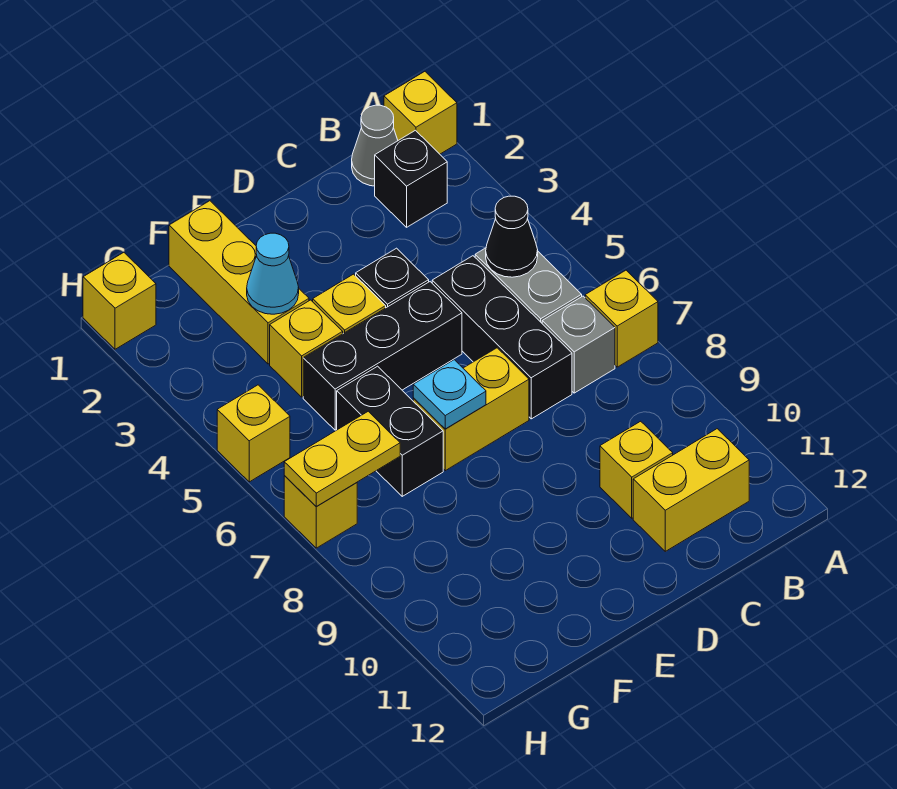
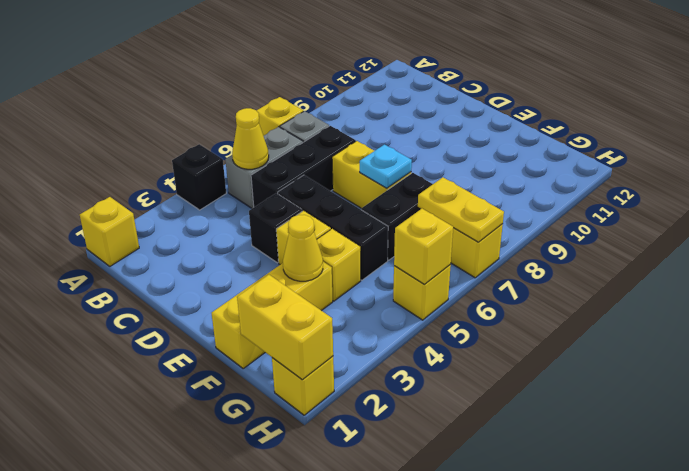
grey cone B1 level 1 -> none
black brick B2 level 1 -> black brick A4 level 1
black cone B5 level 2 -> yellow cone B5 level 2
yellow brick B11:C11 level 1 -> yellow brick G1:H1 level 2
yellow brick C10 level 1 -> yellow brick H5 level 2
cyan cone F3 level 2 -> yellow cone F3 level 2

